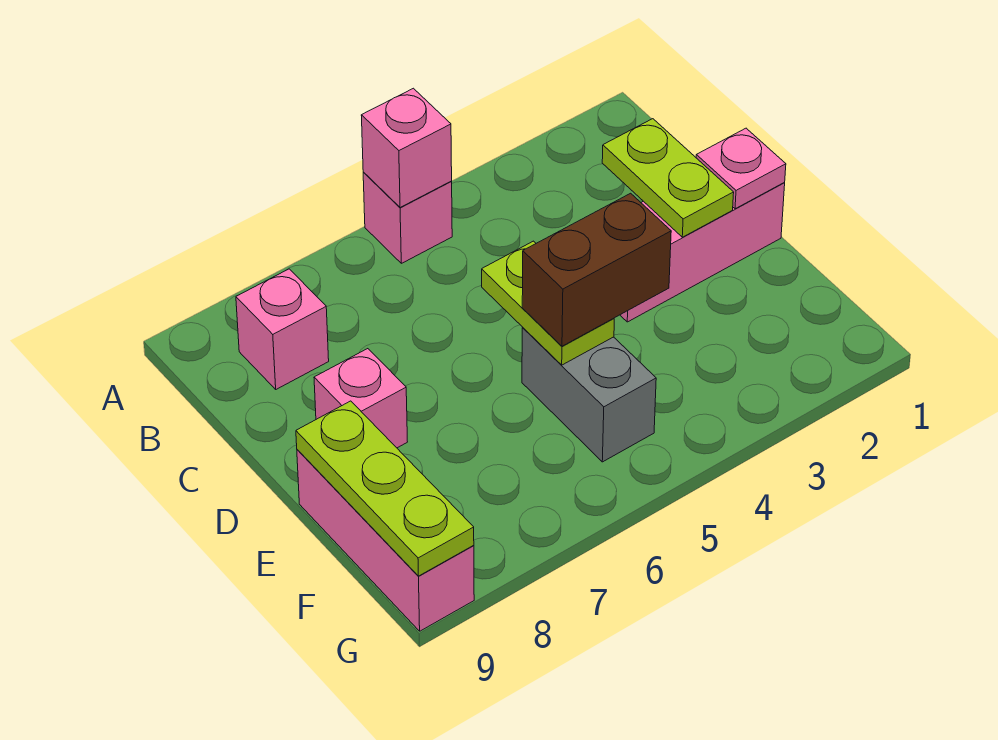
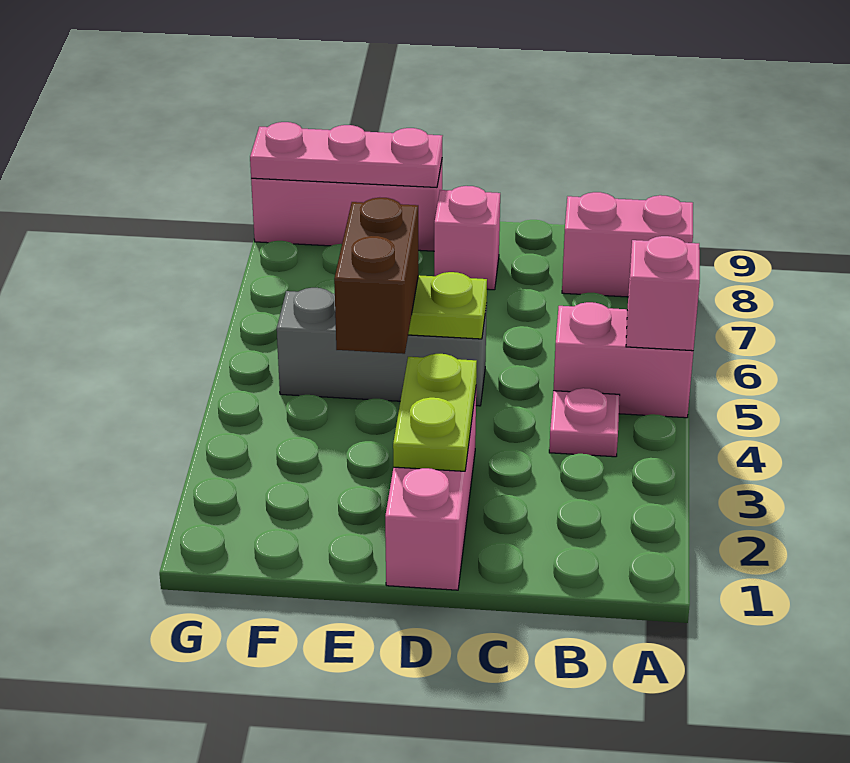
pink brick A5 level 1 -> pink brick A5:B5 level 1
pink brick B8 level 1 -> pink brick A8:B8 level 1
lime plate C2:D2 level 2 -> lime plate D2:D3 level 2
pink plate D1 level 2 -> pink plate B4 level 1
grey brick E5:F5 level 1 -> grey brick D5:F5 level 1
lime plate E9:G9 level 2 -> pink plate E9:G9 level 2

